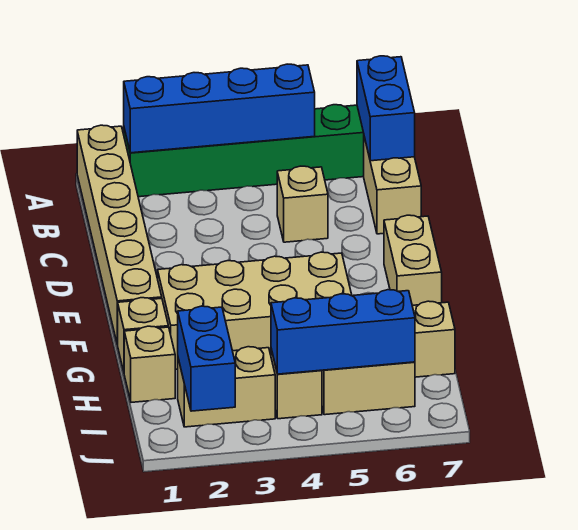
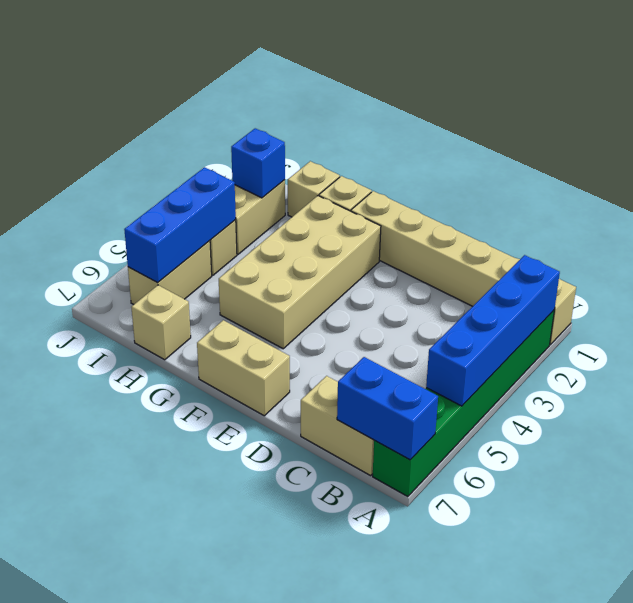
tan brick C5 level 1 -> none
blue brick I2:J2 level 2 -> blue brick I2 level 2

